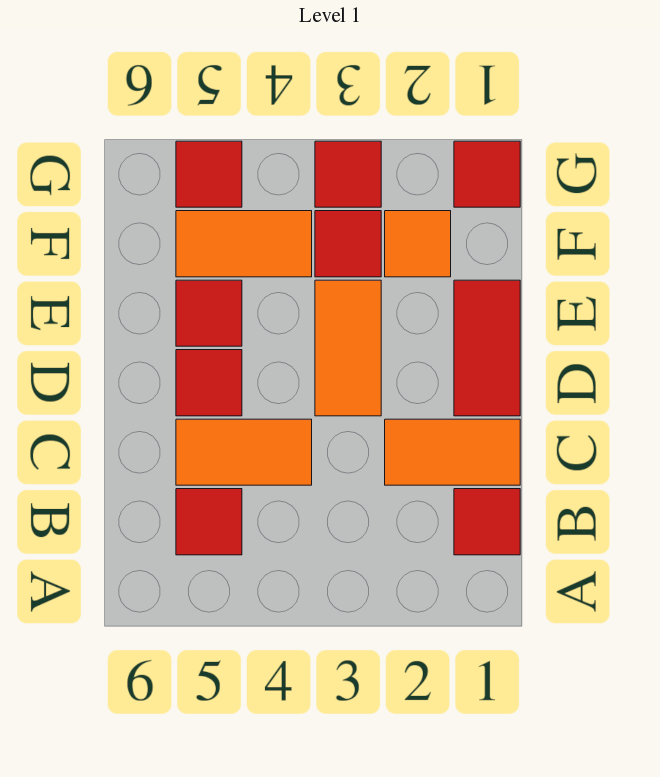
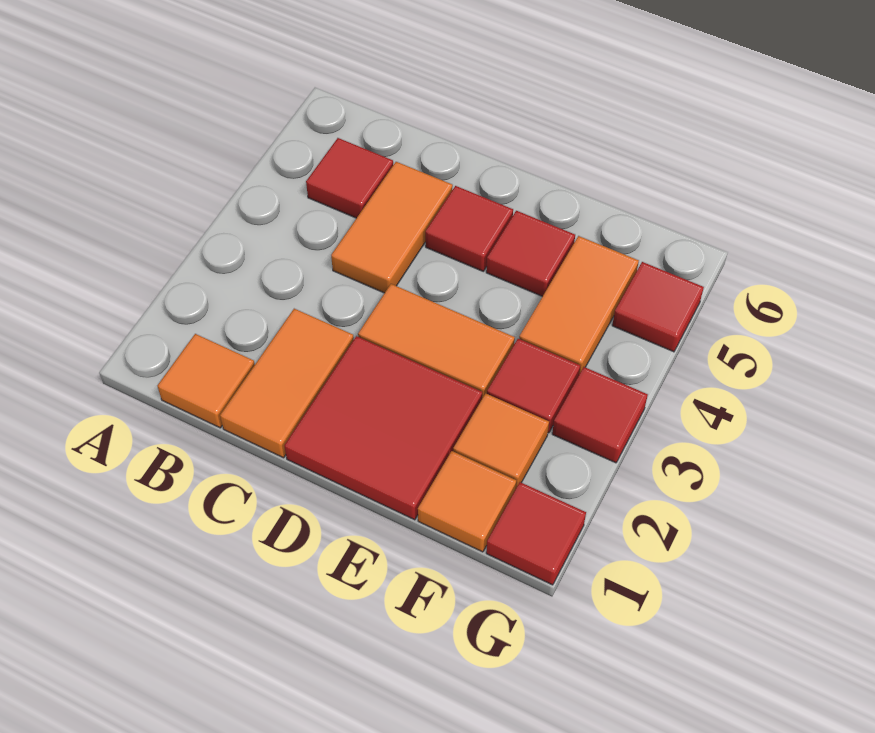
red tile B1 level 1 -> orange tile B1 level 1
red tile D1:E1 level 1 -> red tile D1:E2 level 1
none -> orange tile F1 level 1

